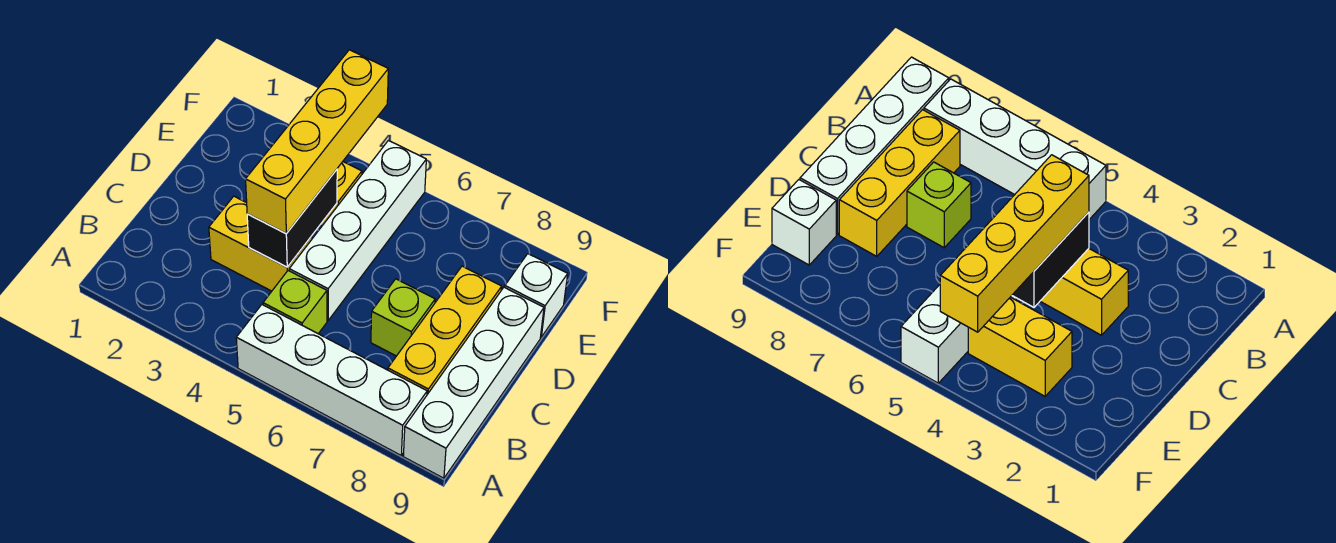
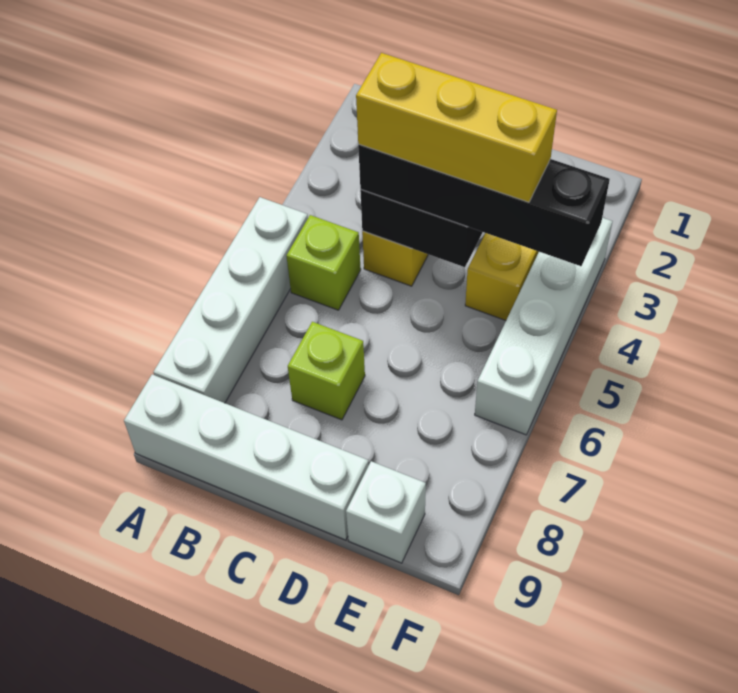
yellow brick B8:D8 level 1 -> yellow brick C4:E4 level 4
yellow brick C4:F4 level 3 -> black brick C4:F4 level 3
white brick C5:F5 level 1 -> white brick F3:F6 level 1

